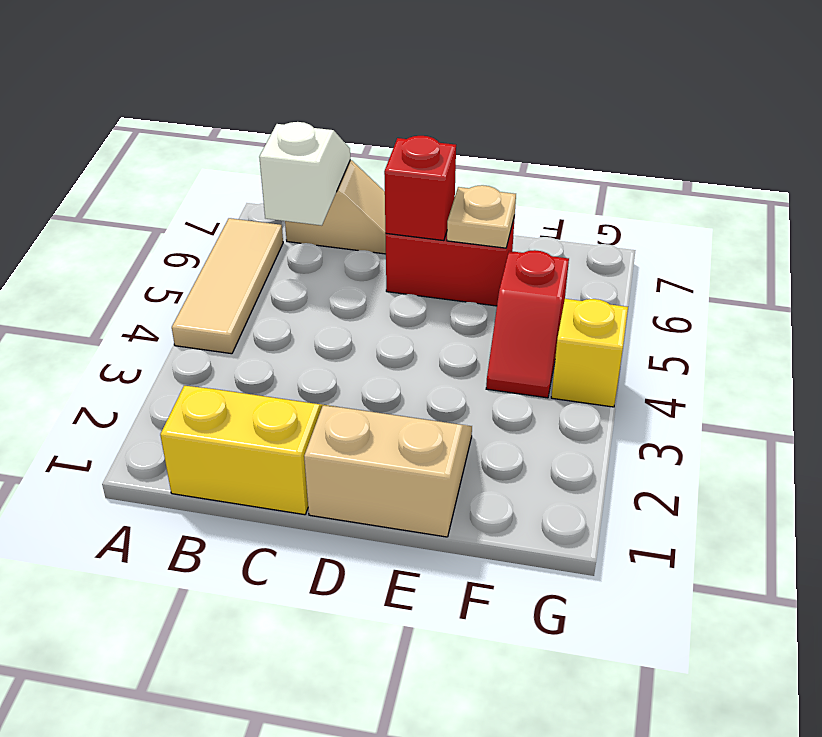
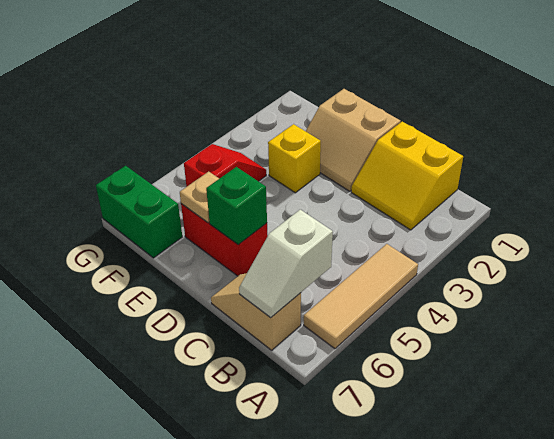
red brick D6 level 2 -> green brick D6 level 2
none -> green brick F7:G7 level 1
yellow brick G4 level 1 -> yellow brick E3 level 1

